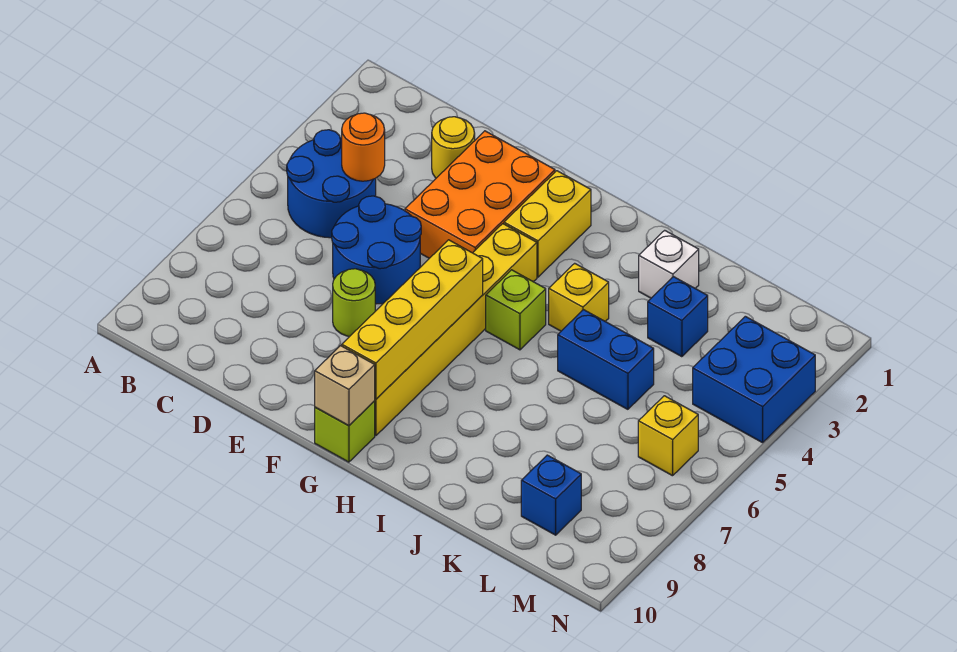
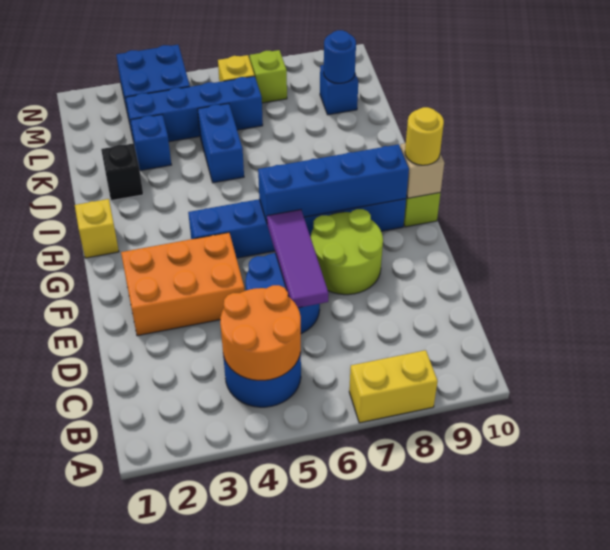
orange round brick C4 level 2 -> orange round brick B4:C5 level 2
yellow round brick D2 level 1 -> yellow round brick G10 level 3
none -> purple tile D6:F6 level 2
lime round brick E7 level 1 -> lime round brick E7:F8 level 1
yellow brick G2:G3 level 1 -> yellow brick A7:A8 level 1
yellow brick G4:G9 level 1 -> blue brick G4:G9 level 1
yellow brick G6:G9 level 2 -> blue brick G6:G9 level 2
lime brick H5 level 1 -> lime brick M7 level 1
yellow brick I4 level 1 -> yellow brick H1 level 1
white brick J2 level 1 -> black brick J2 level 1
none -> blue brick L3:L6 level 1
none -> blue round brick L9 level 2

